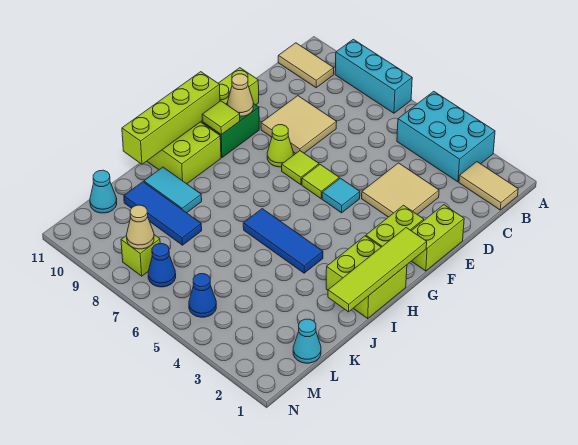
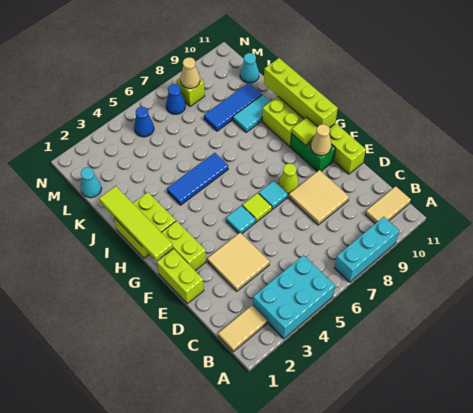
lime tile F7 level 1 -> cyan tile F7 level 1

